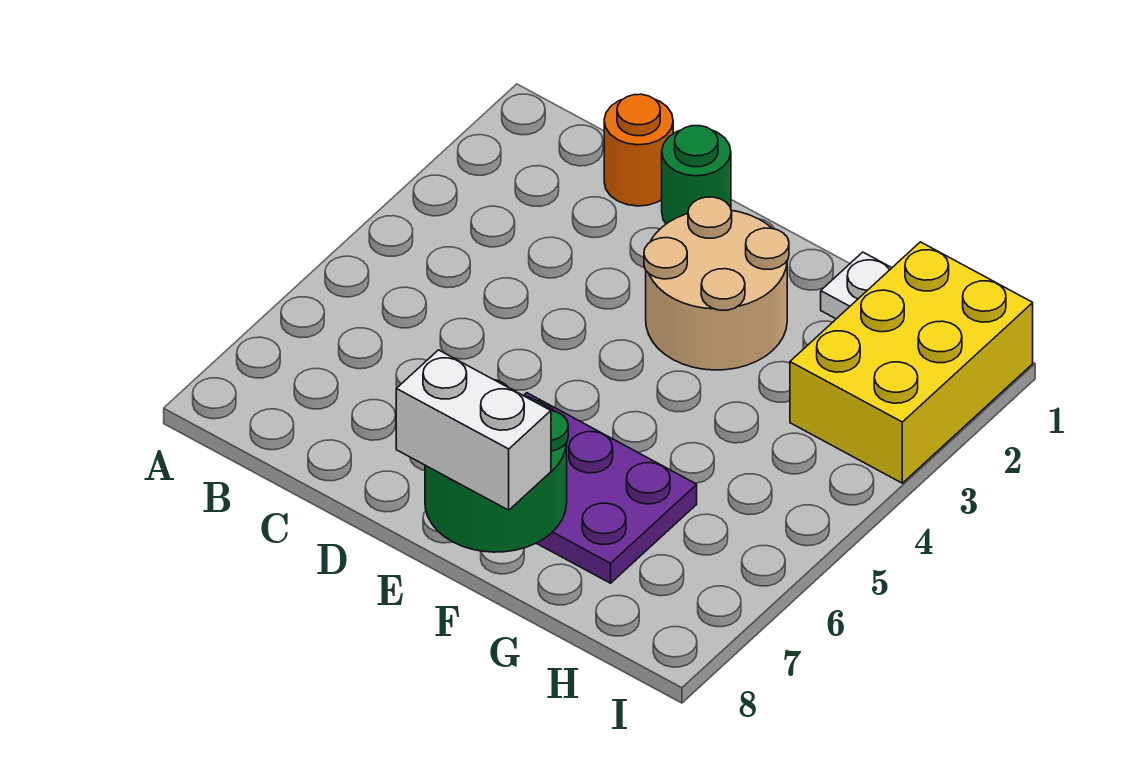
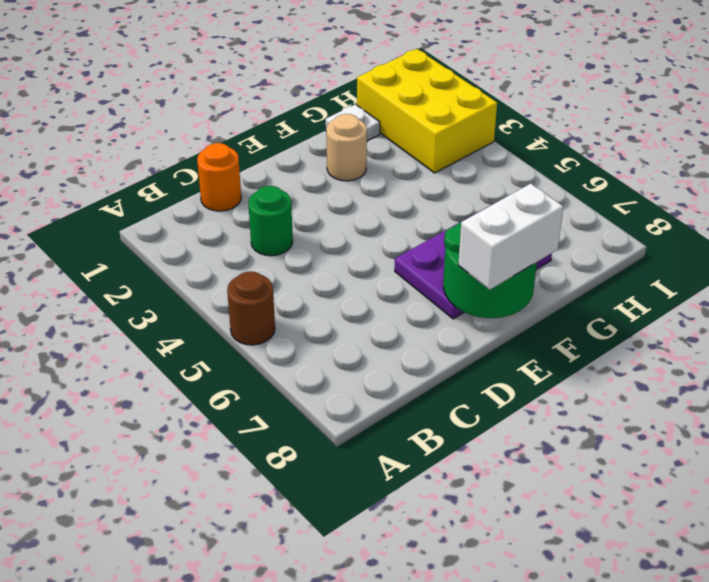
none -> brown round brick A5 level 1
green round brick D1 level 1 -> green round brick C3 level 1
tan round brick E2:F3 level 1 -> tan round brick F2 level 1

